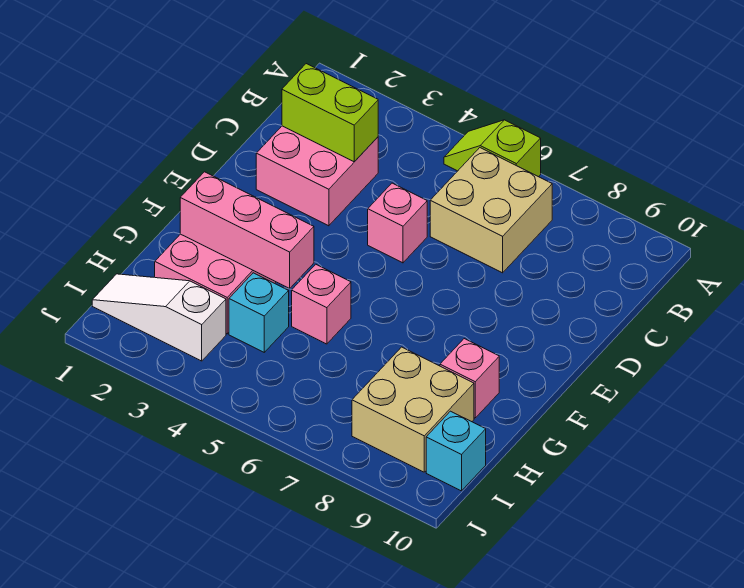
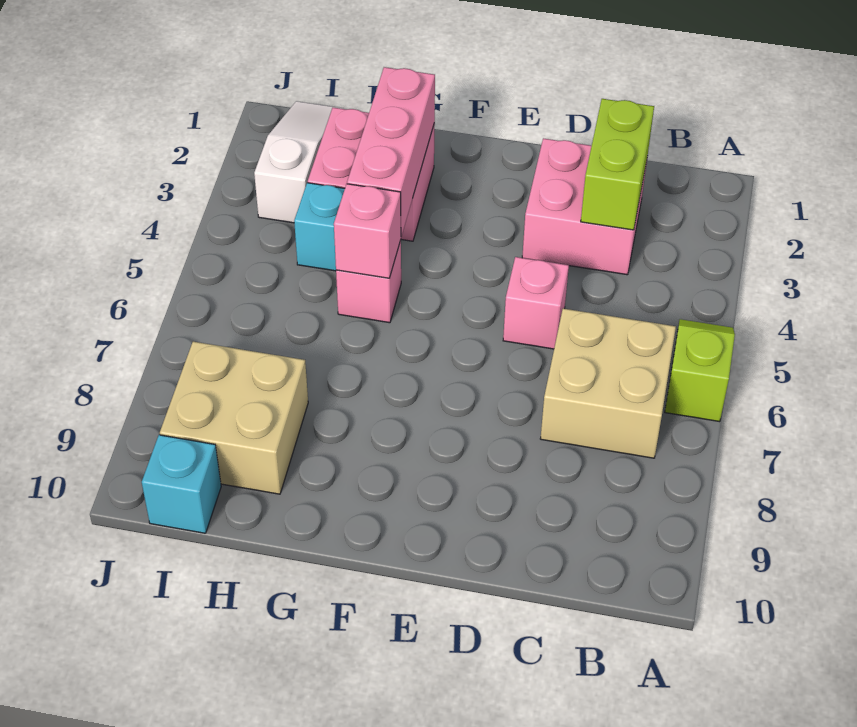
pink brick G9 level 1 -> pink brick G5 level 2

